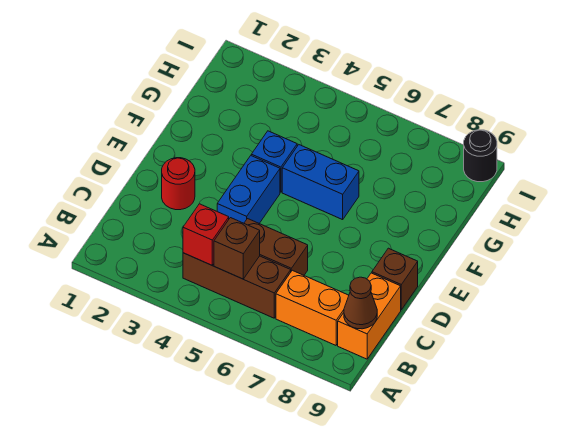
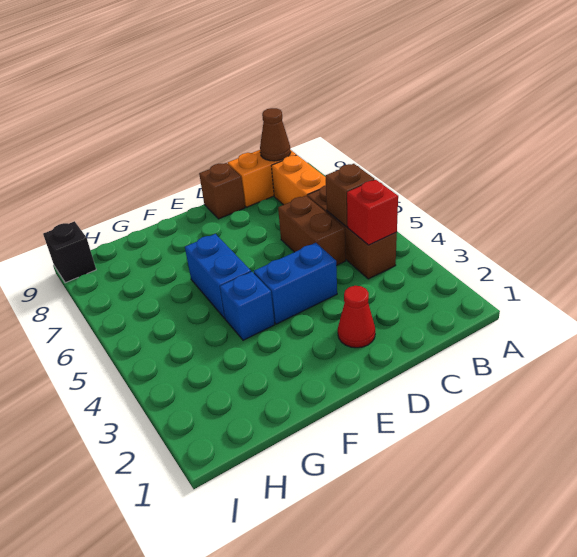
red round brick D2 level 1 -> red cone D2 level 1
black round brick I9 level 1 -> black brick I9 level 1

